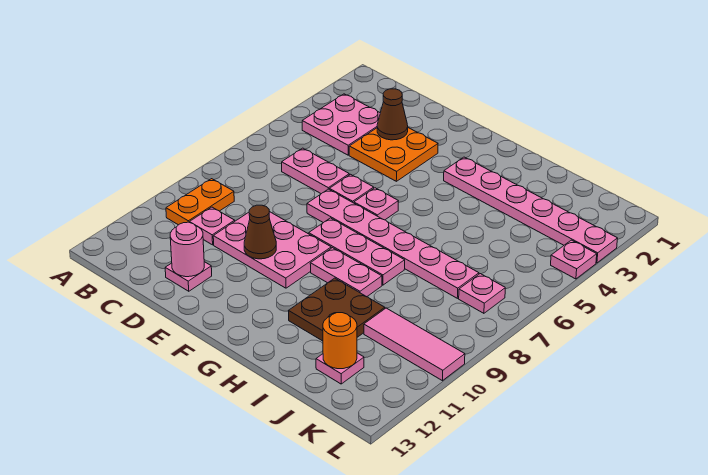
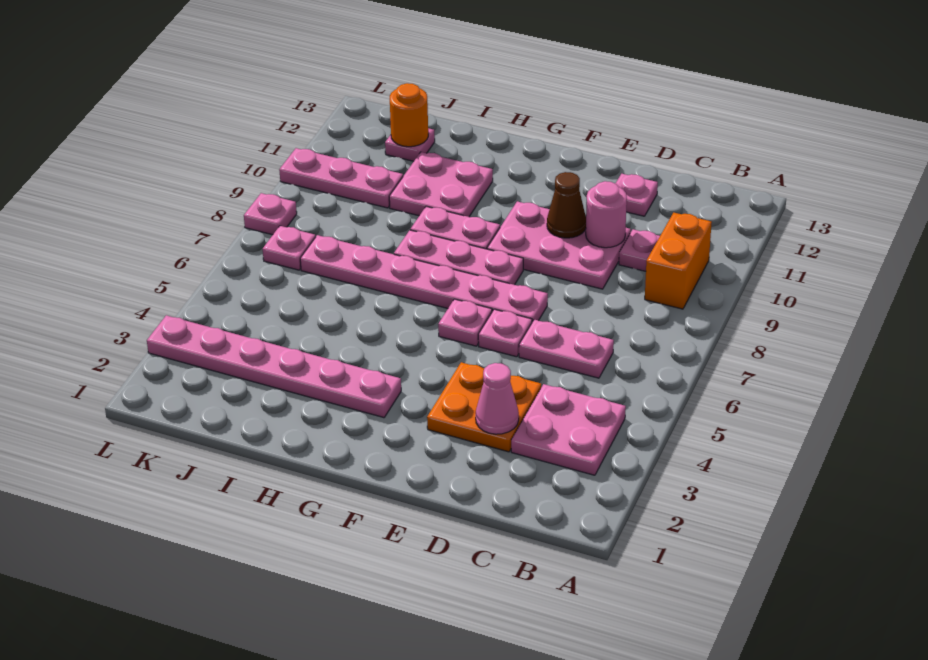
orange plate B9:B10 level 1 -> orange brick B9:B10 level 1
brown cone D3 level 2 -> pink cone D3 level 2
pink round brick D12 level 2 -> pink round brick D10 level 2
brown plate H10:I11 level 1 -> pink plate H10:I11 level 1
pink tile J10:L10 level 1 -> pink plate J10:L10 level 1
pink plate L4 level 1 -> pink plate L8 level 1

